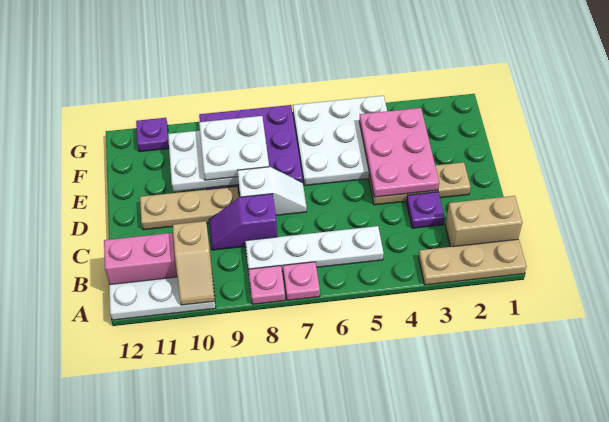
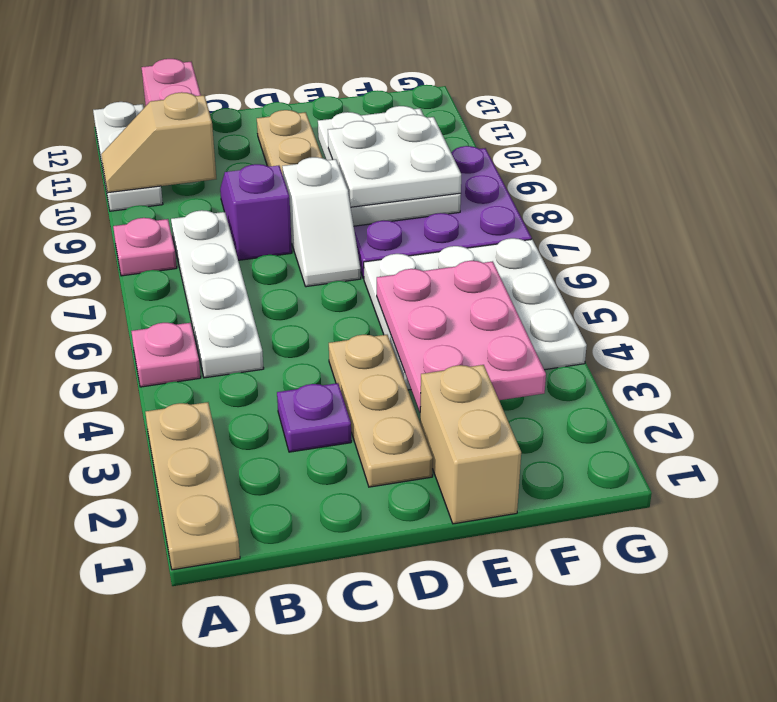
pink plate A7 level 1 -> pink plate A5 level 1
tan brick B1:B2 level 1 -> tan brick E1:E2 level 1
pink plate D3:F4 level 2 -> pink plate E3:F5 level 2
purple plate G11 level 1 -> none

